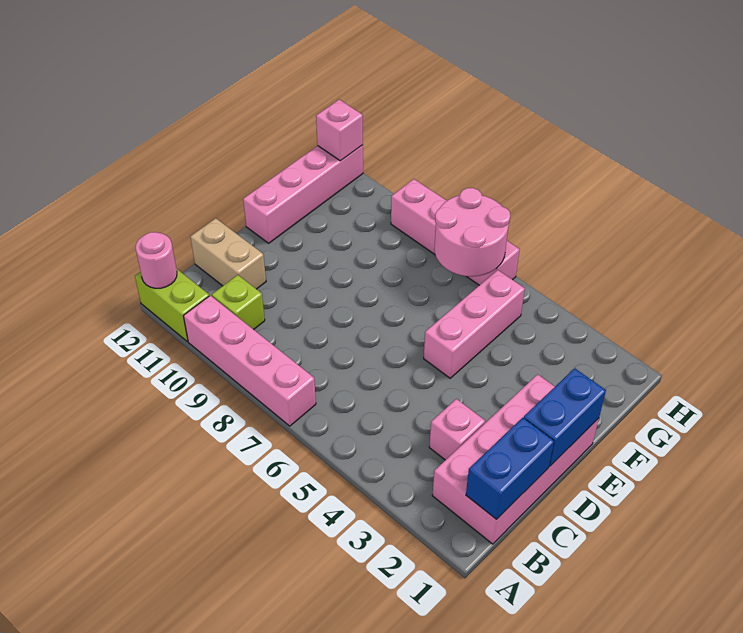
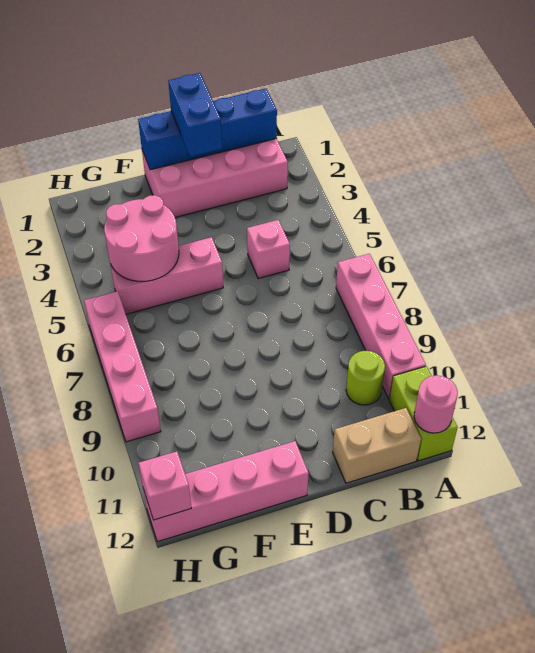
lime brick B10 level 1 -> lime round brick B10 level 1
pink brick C3 level 1 -> pink brick C5 level 1
tan brick C11:C12 level 1 -> tan brick B12:C12 level 1
none -> blue brick D1:D2 level 3
pink round brick G6:H7 level 2 -> pink round brick F4:G5 level 2

